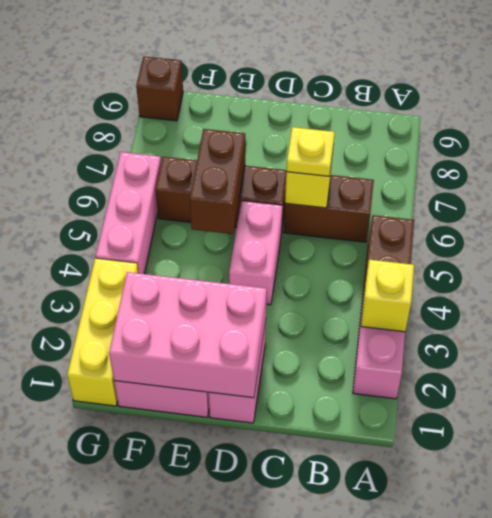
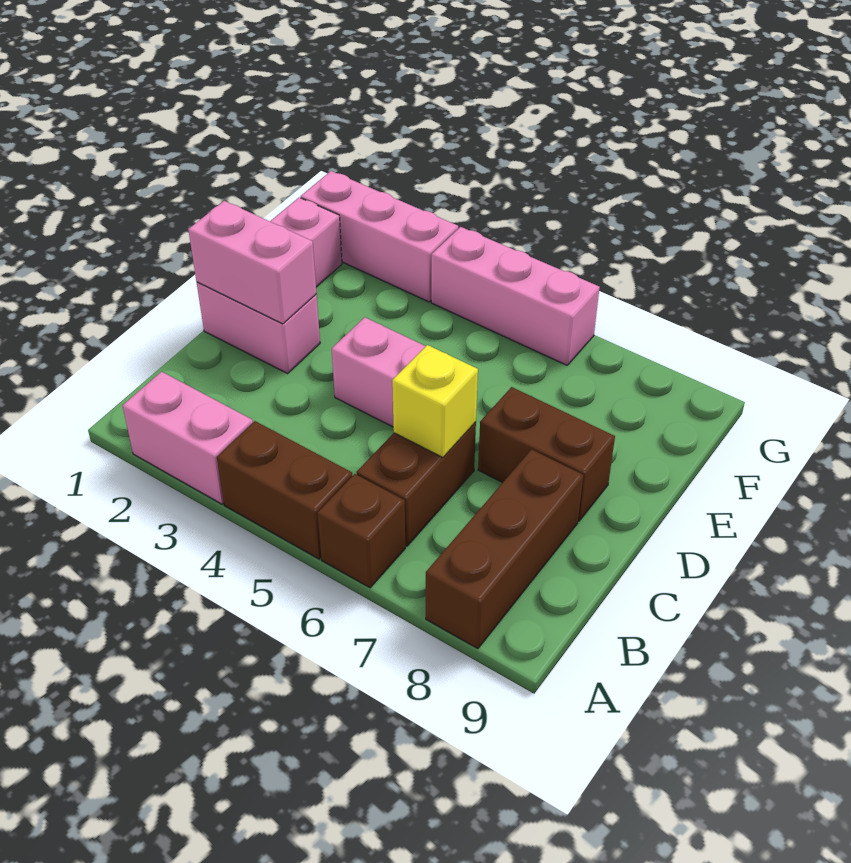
yellow brick A3 level 2 -> none
yellow plate C6 level 3 -> none
pink brick D1:F2 level 2 -> pink brick D1:D2 level 2
brown brick D6:F6 level 1 -> brown brick A8:C8 level 1
brown brick E5:E6 level 2 -> brown brick D7:D8 level 1
yellow brick G1:G3 level 1 -> pink brick G1:G3 level 1
brown brick G9 level 1 -> brown brick A6 level 1

